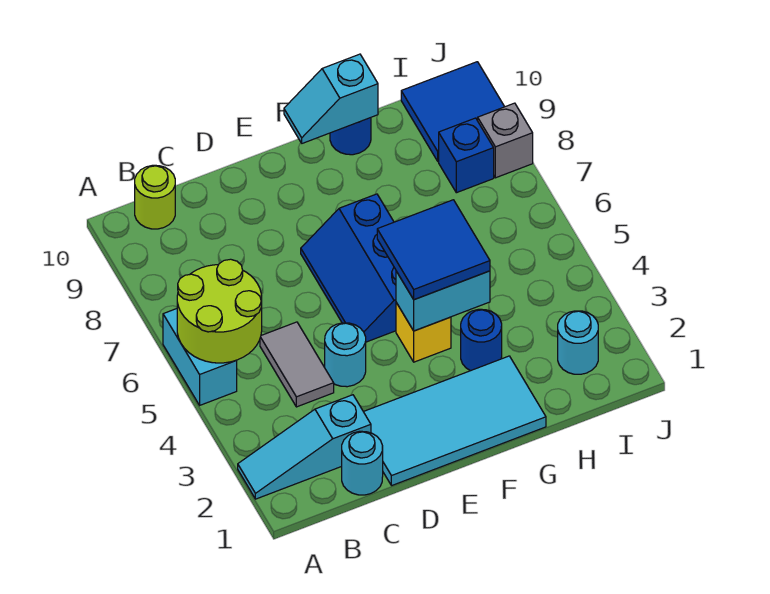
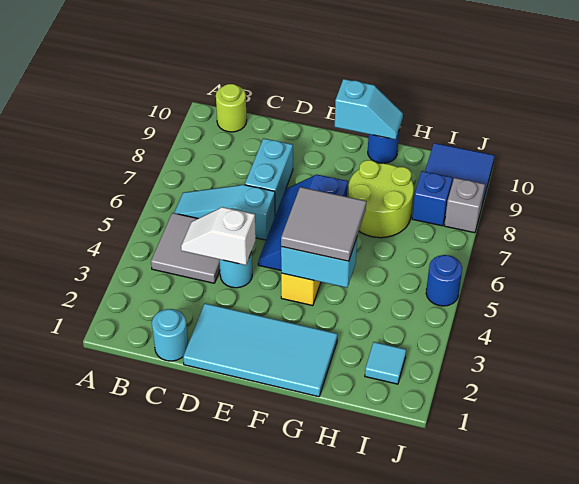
cyan slope A2:C2 level 1 top C -> cyan slope B6:D6 level 1 top D
cyan brick A5:A6 level 1 -> cyan brick D7:D8 level 1
lime round brick A5:B6 level 2 -> lime round brick G7:H8 level 1
grey tile C4:C5 level 1 -> grey tile B4:C5 level 1
none -> white slope C4:D4 level 2 top D
blue tile F4:G5 level 3 -> grey tile F4:G5 level 3
cyan slope F10:G10 level 2 top G -> cyan slope F10:G10 level 2 top F
blue round brick G3 level 1 -> blue round brick J5 level 1
cyan round brick I2 level 1 -> cyan tile I2 level 1

